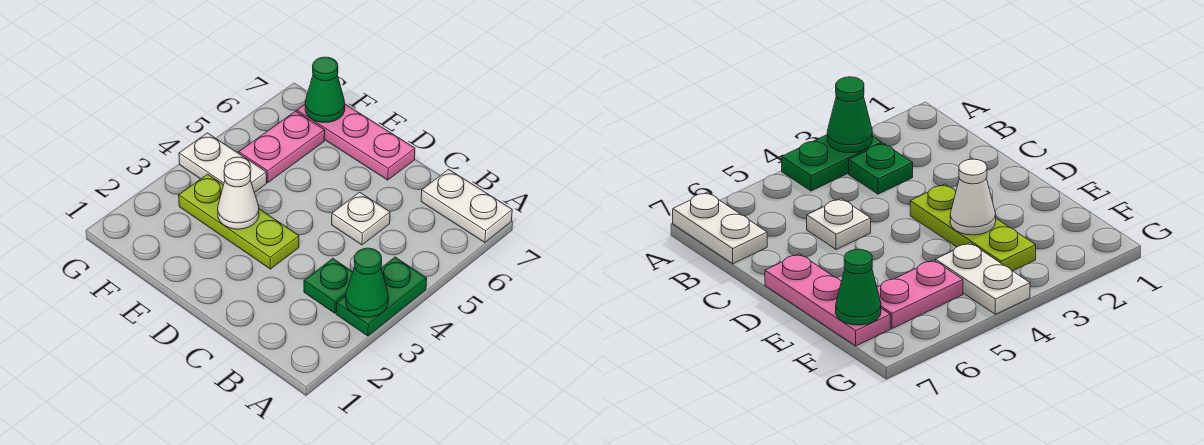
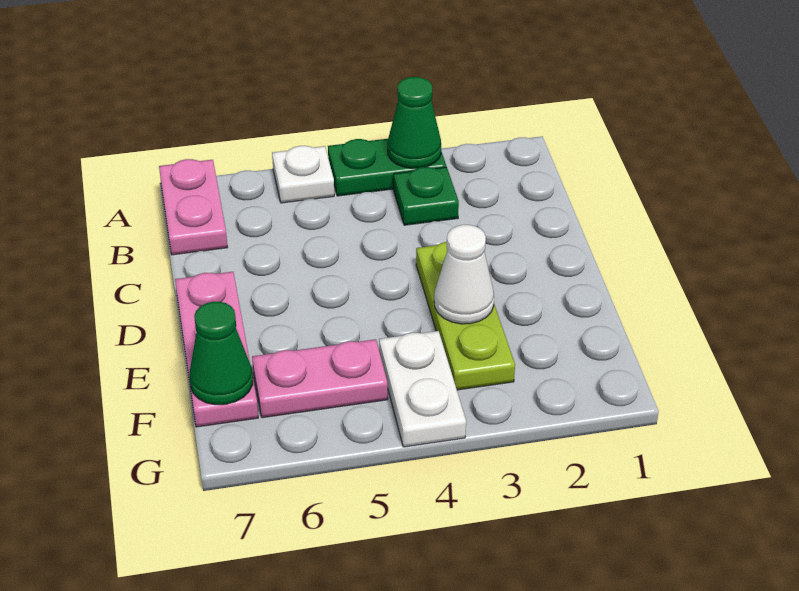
white plate A7:B7 level 1 -> pink plate A7:B7 level 1
white plate C5 level 1 -> white plate A5 level 1

